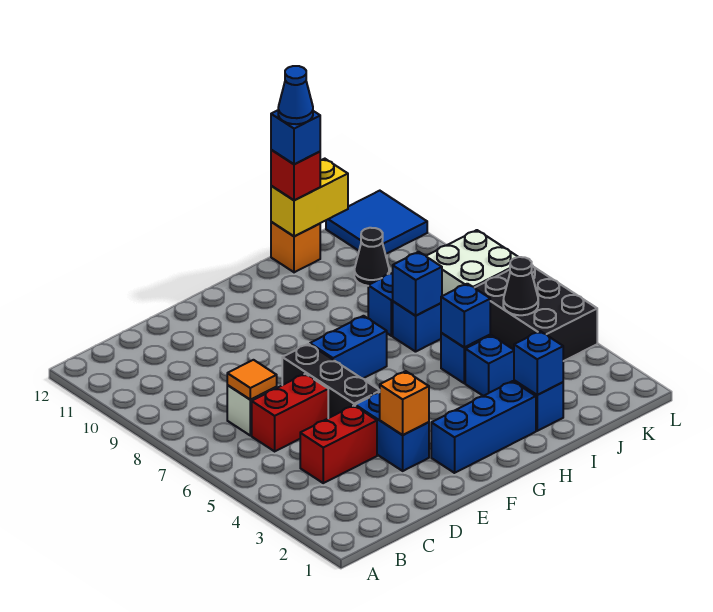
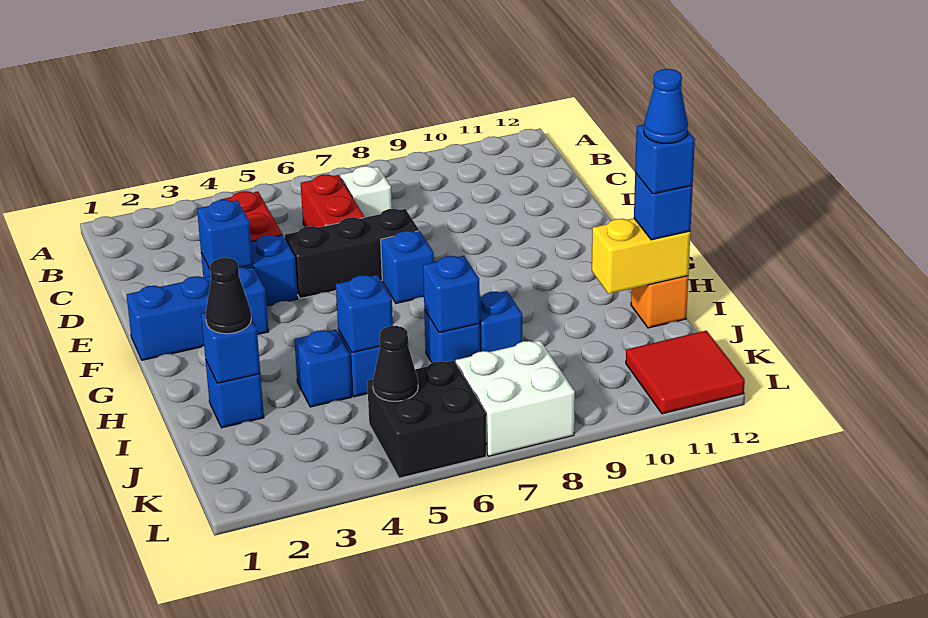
orange tile C7 level 2 -> none
orange brick E3 level 2 -> blue brick E3 level 2
blue brick F2:H2 level 1 -> blue brick F1:F3 level 1
blue brick F7:G7 level 1 -> blue brick F7 level 1
yellow brick I12:J12 level 2 -> yellow brick I11:I12 level 2
red brick I12 level 3 -> blue brick I12 level 3
black cone J10 level 1 -> black cone I2 level 3
black brick K4:L6 level 1 -> black brick K5:L6 level 1
blue tile K11:L12 level 1 -> red tile K11:L12 level 1

